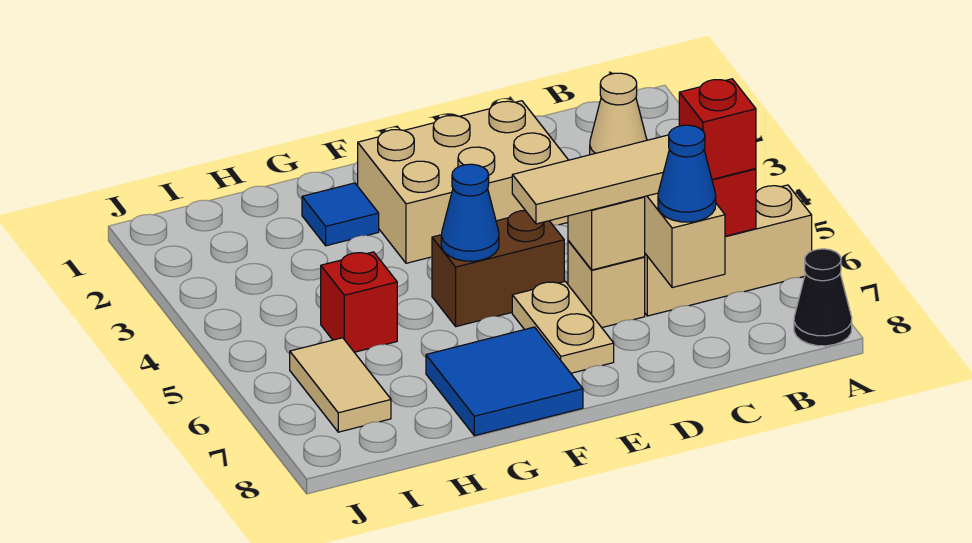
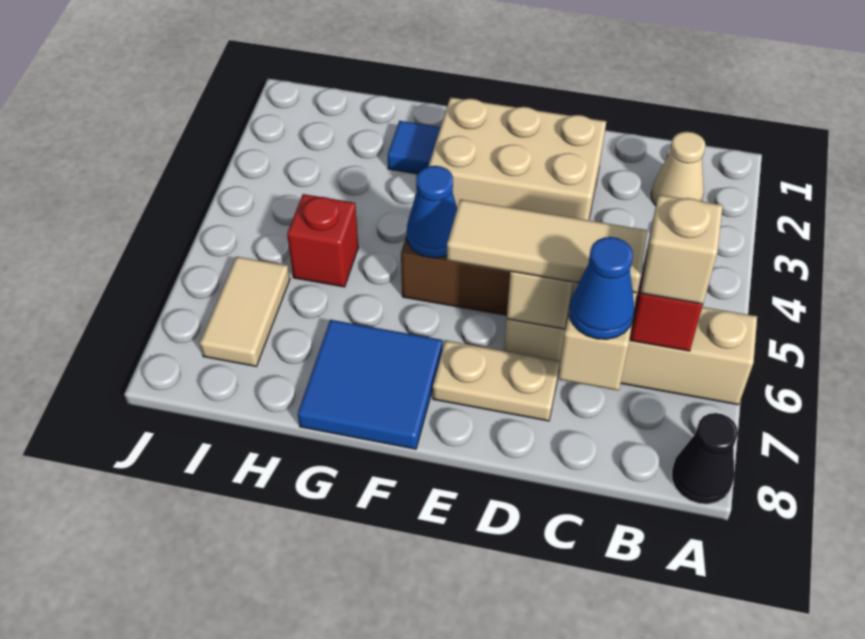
red brick B6 level 3 -> tan brick B6 level 3
tan plate E6:E7 level 1 -> tan plate D7:E7 level 1

